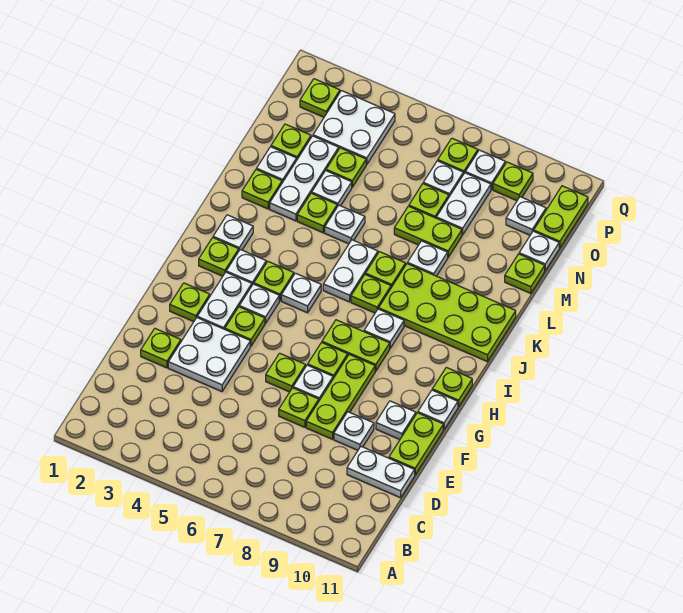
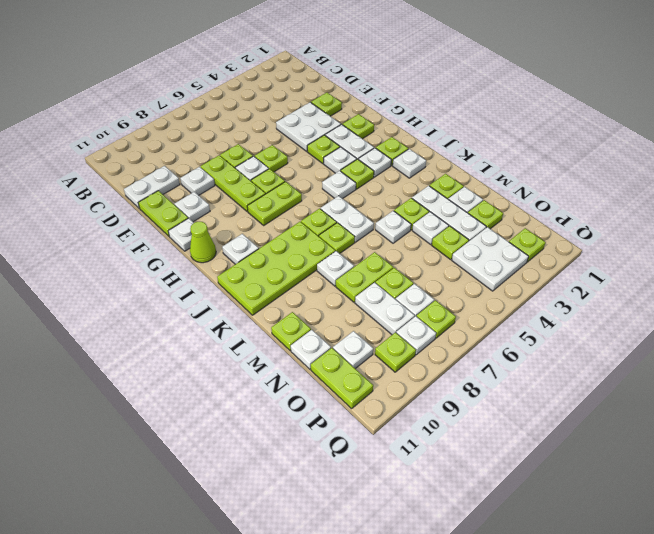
lime plate H11 level 1 -> lime cone H11 level 1
white plate I8 level 1 -> white plate I10 level 1

